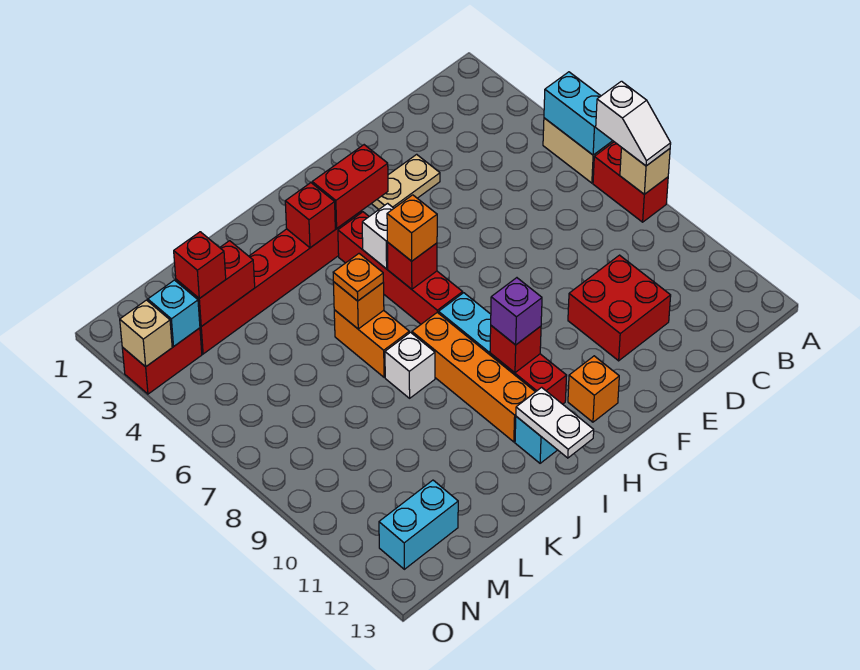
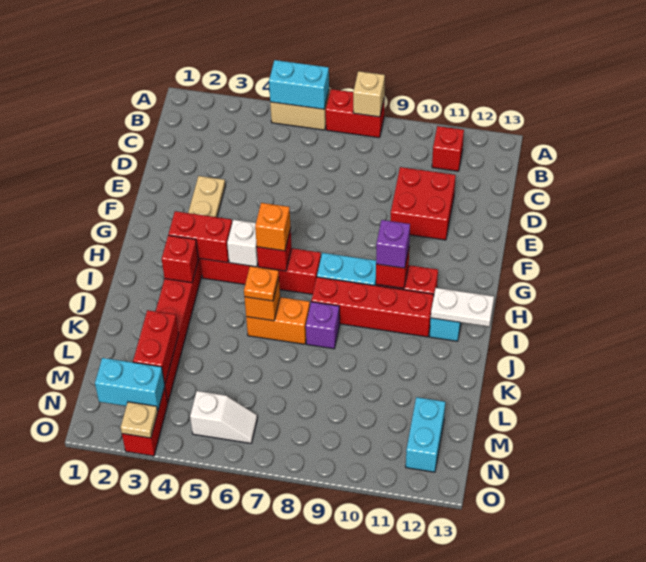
white slope A7:A8 level 3 top 7 -> white slope N5:N6 level 1 top 5
red brick G3:H3 level 2 -> red brick H3:H4 level 2
orange brick G12 level 1 -> none
orange brick I8:I11 level 1 -> red brick I8:I11 level 1
white brick J8 level 1 -> purple brick J8 level 1
red brick M3 level 3 -> red brick B11 level 1
cyan brick N3 level 2 -> cyan brick N2:N3 level 2
tan brick O3 level 2 -> tan plate O3 level 2

